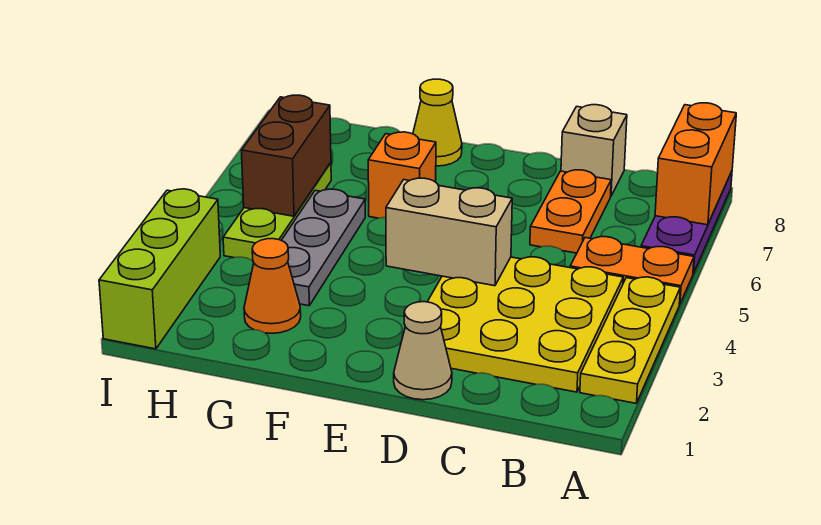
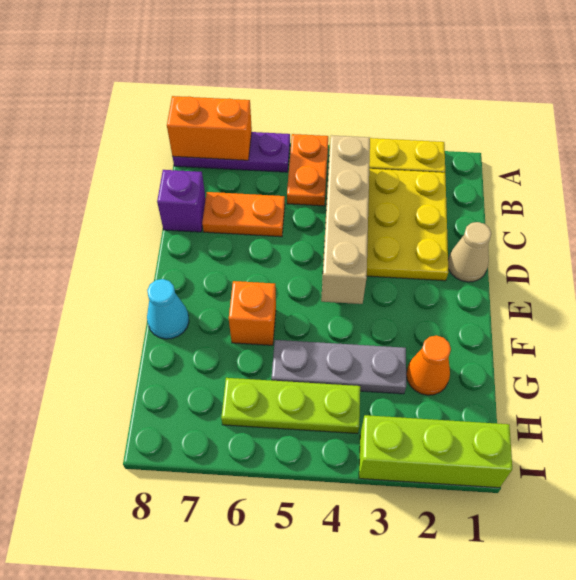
tan brick C8 level 1 -> purple brick C8 level 1
tan brick D4:E4 level 2 -> tan brick B4:E4 level 2
yellow cone F8 level 1 -> cyan cone F8 level 1
brown brick H5:H6 level 2 -> none

